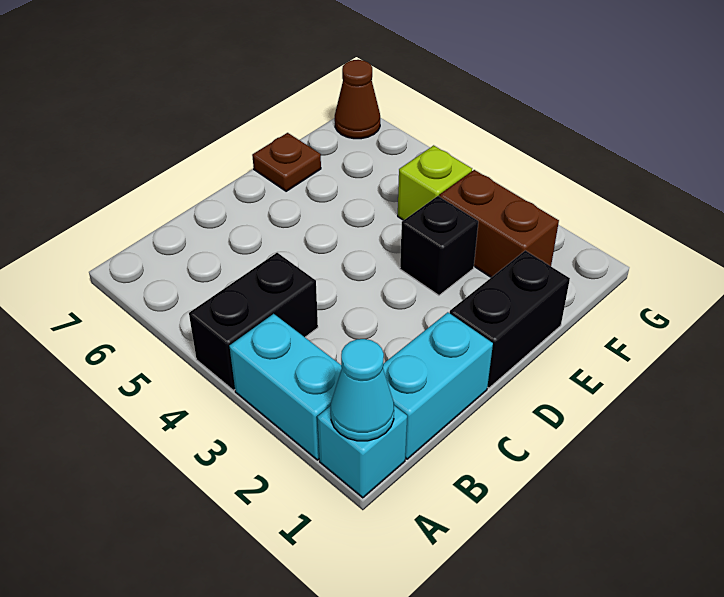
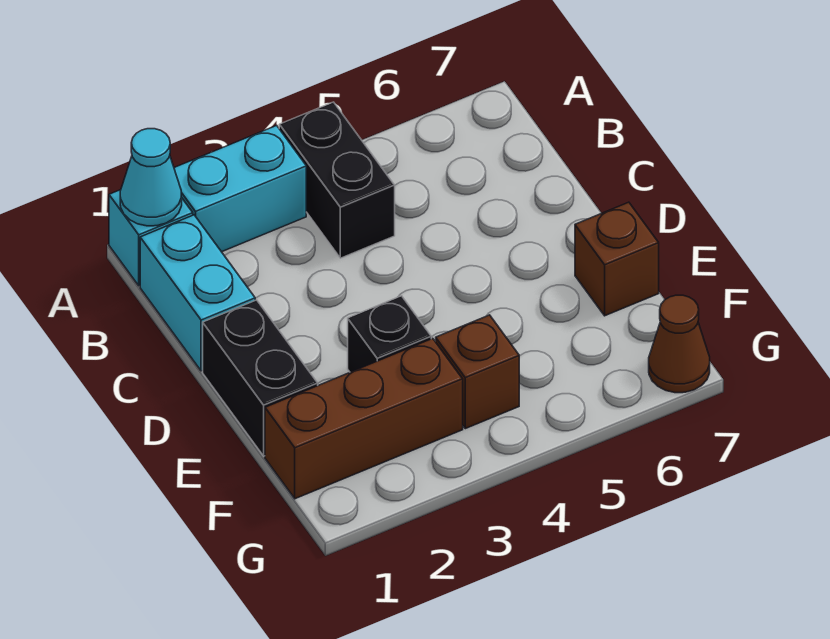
brown plate E7 level 1 -> brown brick E7 level 1
brown brick F2:F3 level 1 -> brown brick F1:F3 level 1
lime brick F4 level 1 -> brown brick F4 level 1

